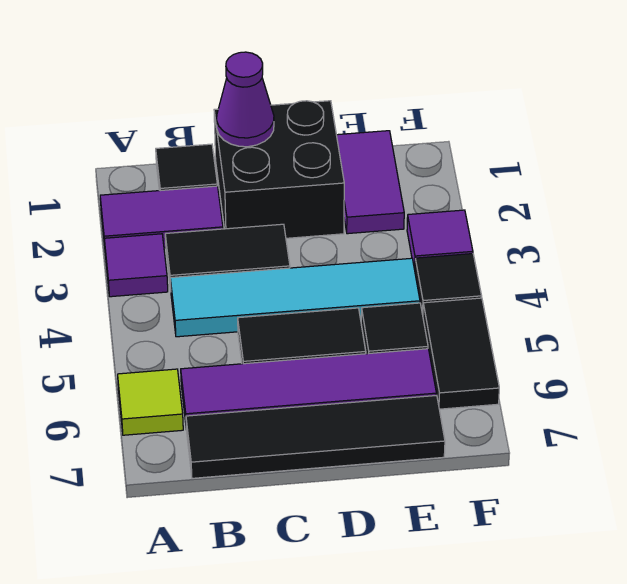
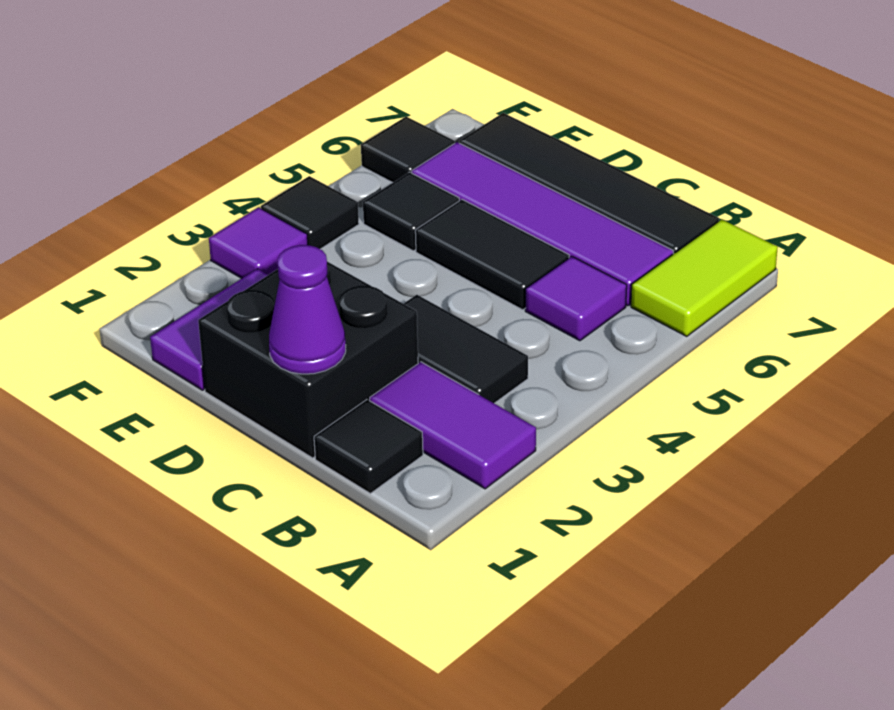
purple tile A3 level 1 -> purple tile B5 level 1
lime tile A6 level 1 -> lime tile A6:A7 level 1
cyan tile B4:E4 level 1 -> none
black tile F5:F6 level 1 -> black tile F6 level 1

